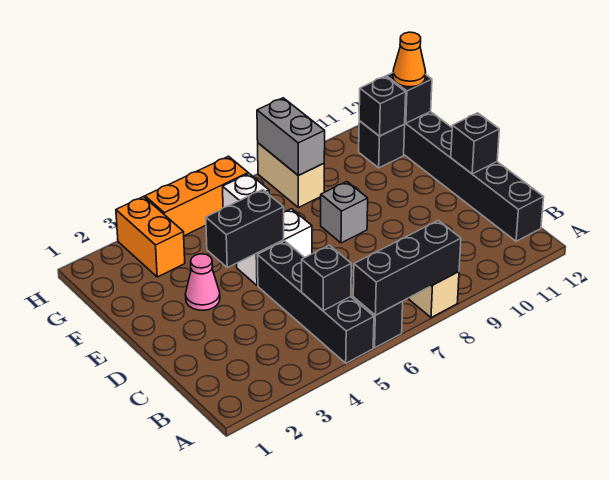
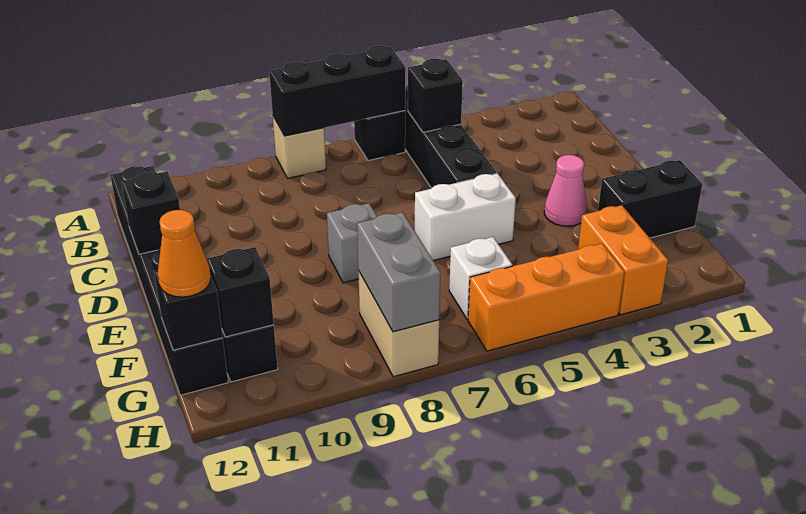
black brick E4:E5 level 2 -> black brick F1:F2 level 1

